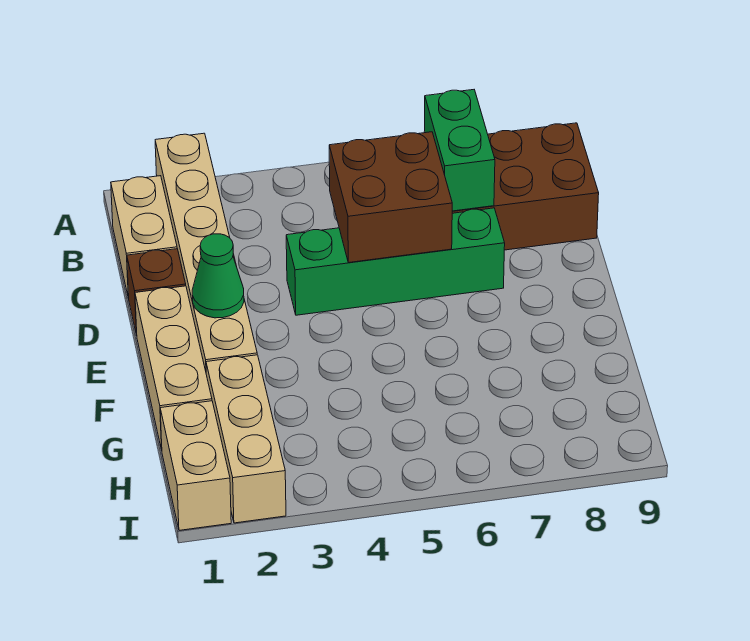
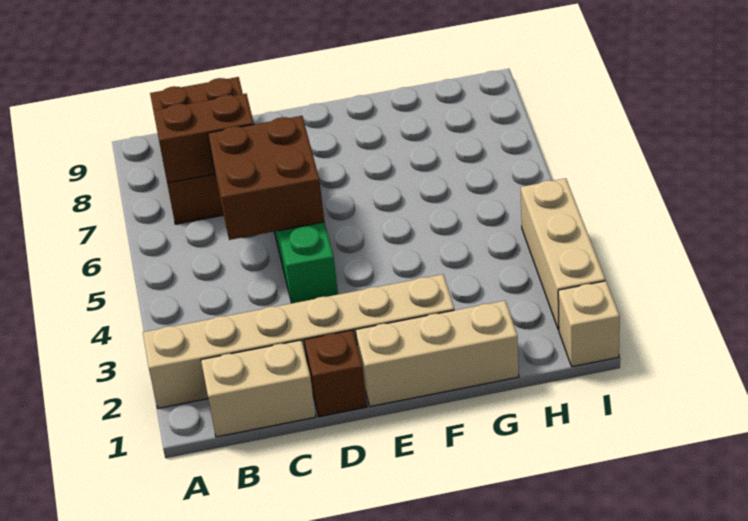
green brick B7:C7 level 2 -> brown brick B7:C7 level 2
green cone E2 level 2 -> none
tan brick G2:I2 level 1 -> tan brick I2:I4 level 1
tan brick H1:I1 level 1 -> tan brick I1 level 1

